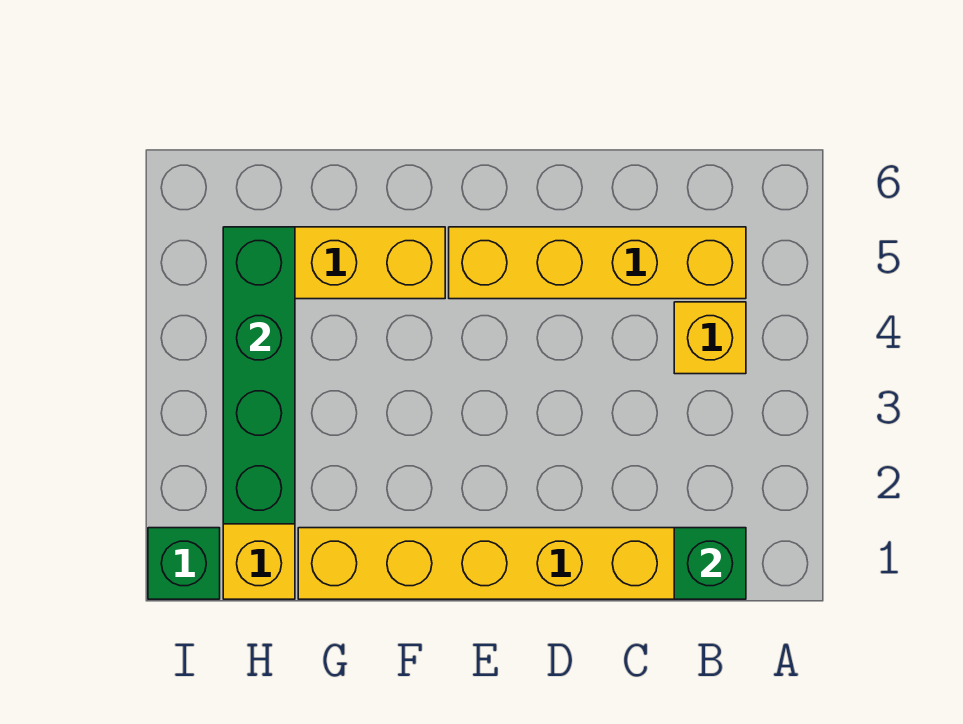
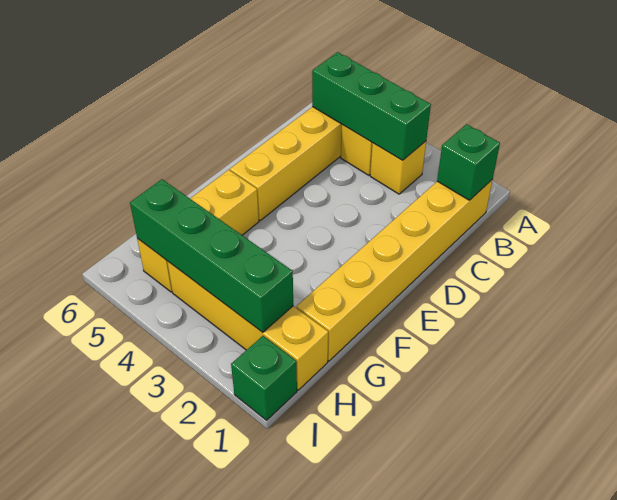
none -> yellow brick B3 level 1
none -> green brick B3:B5 level 2

